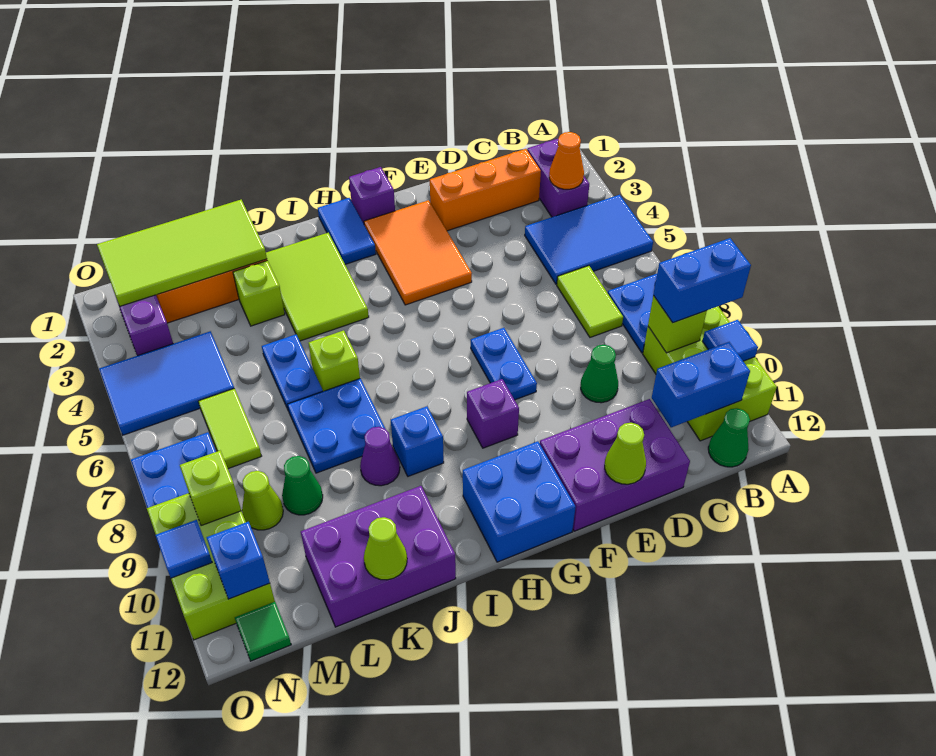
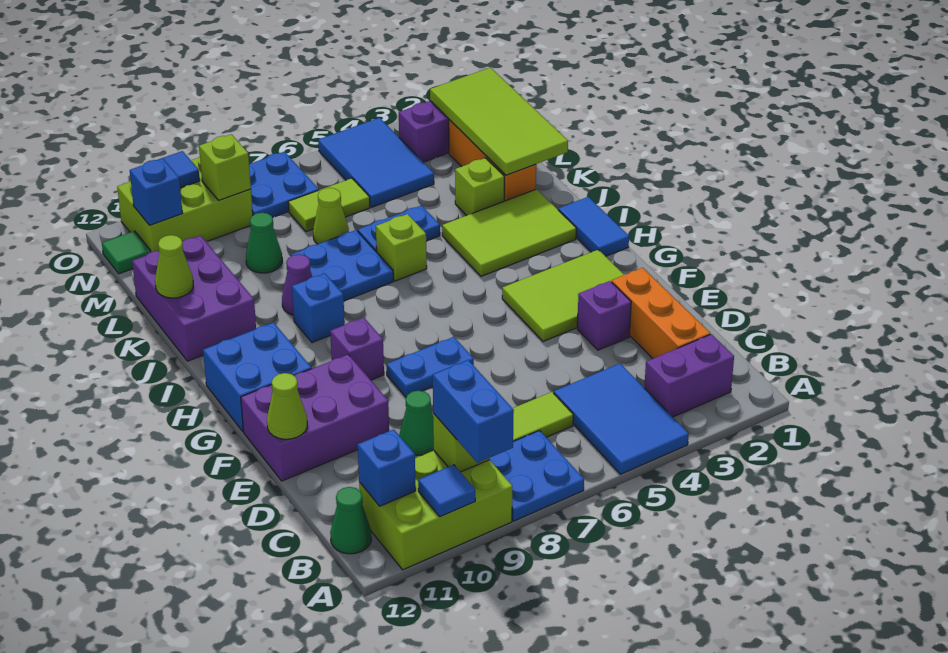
orange cone B3 level 2 -> none
blue brick B11:C11 level 2 -> blue brick B11 level 2
purple brick D11:F12 level 1 -> purple brick E10:F12 level 1
orange tile F2:G4 level 1 -> lime tile F2:G4 level 1
purple brick G1 level 1 -> purple brick E3 level 1
blue tile H1:H2 level 1 -> blue tile H1:I1 level 1
lime cone M9 level 1 -> lime cone L7 level 1

